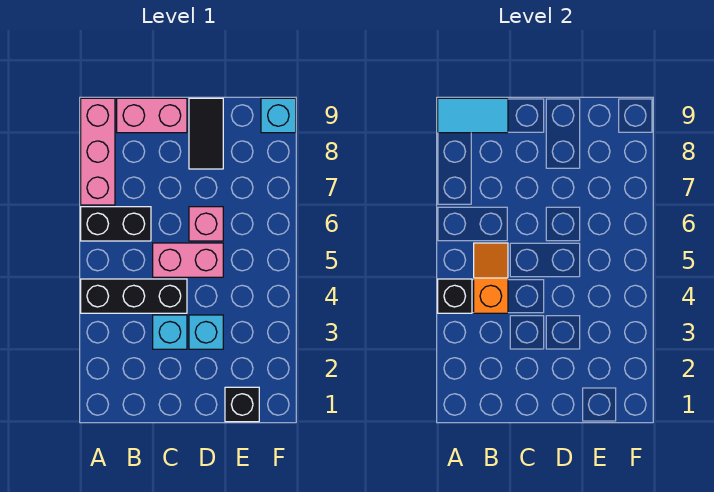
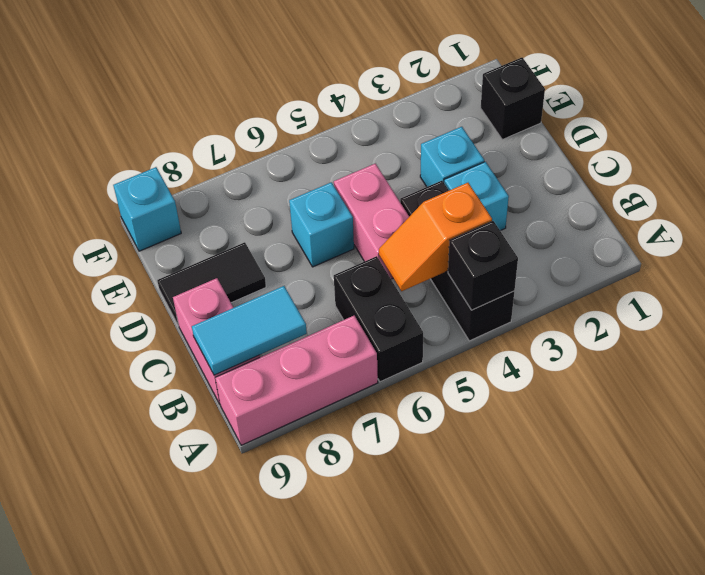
cyan tile A9:B9 level 2 -> cyan tile B8:B9 level 2
pink brick D6 level 1 -> cyan brick D6 level 1

